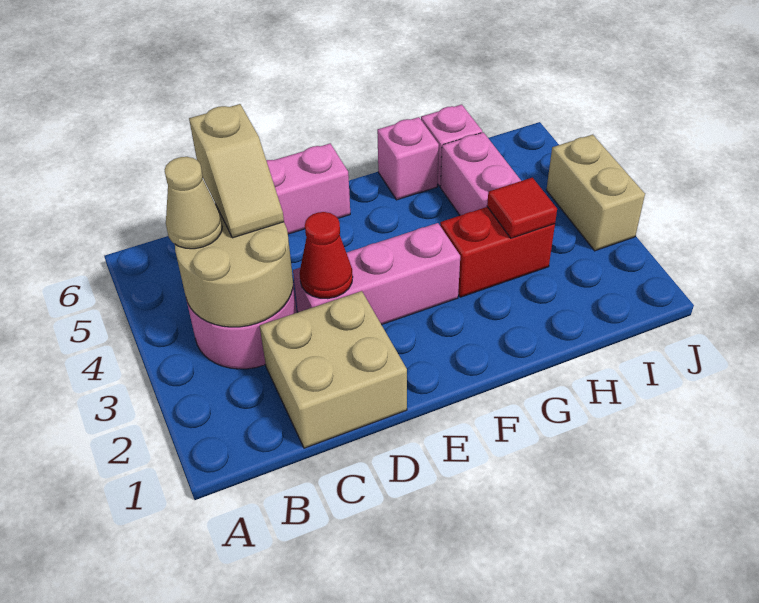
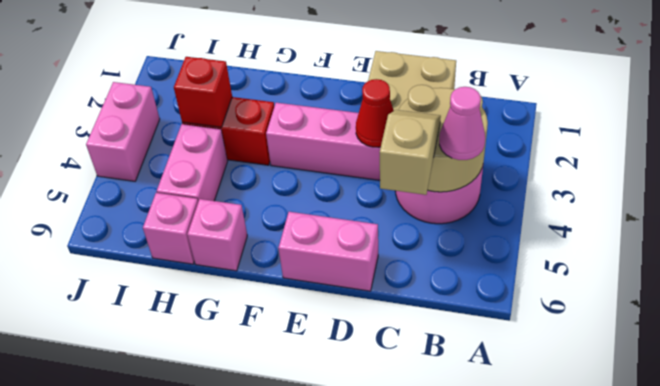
tan cone B4 level 3 -> pink cone B4 level 3
red tile H3 level 2 -> red brick H3 level 2
tan brick J3:J4 level 1 -> pink brick J3:J4 level 1

